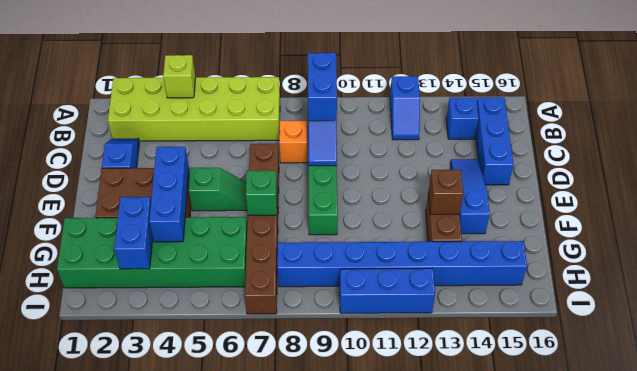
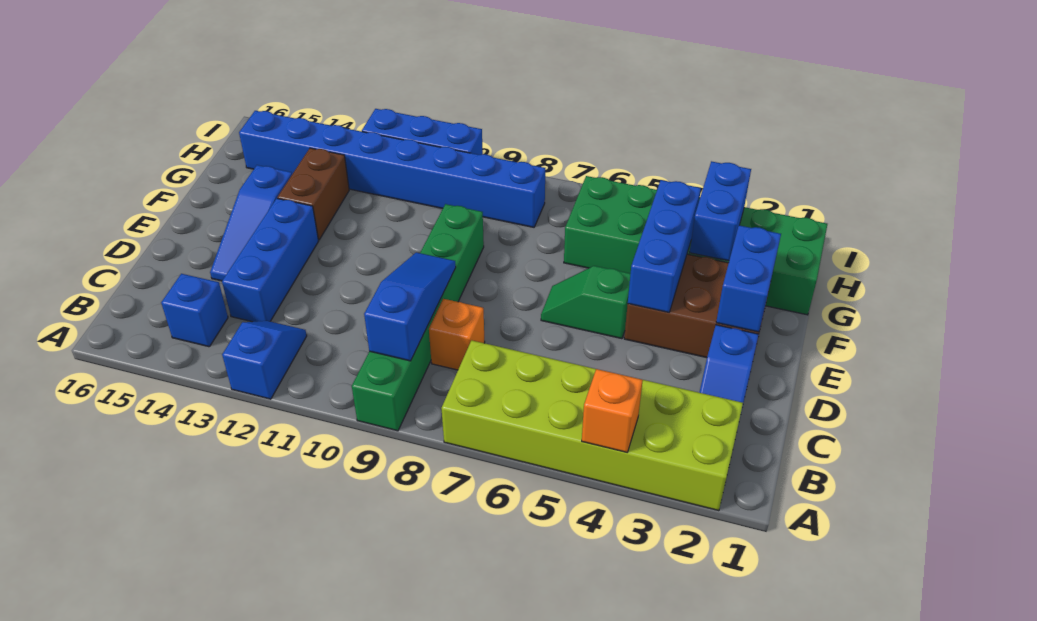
lime brick A4 level 2 -> orange brick A4 level 2
blue brick B9:C9 level 3 -> blue brick E2:F2 level 2
blue brick B15:D15 level 1 -> blue brick C13:E13 level 1
brown brick D7:I7 level 1 -> none
green brick F7 level 2 -> none
brown brick F13 level 2 -> none

